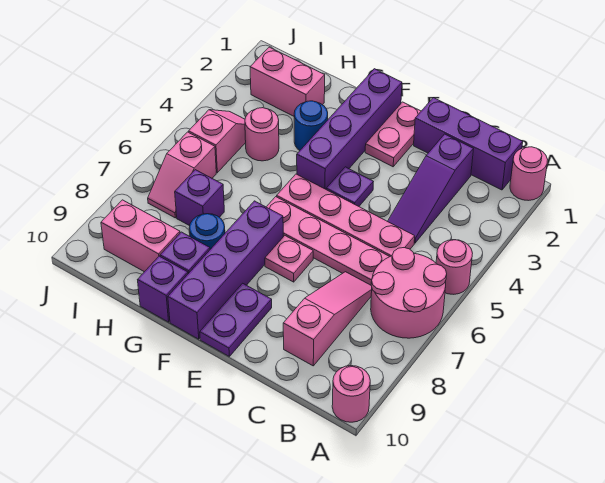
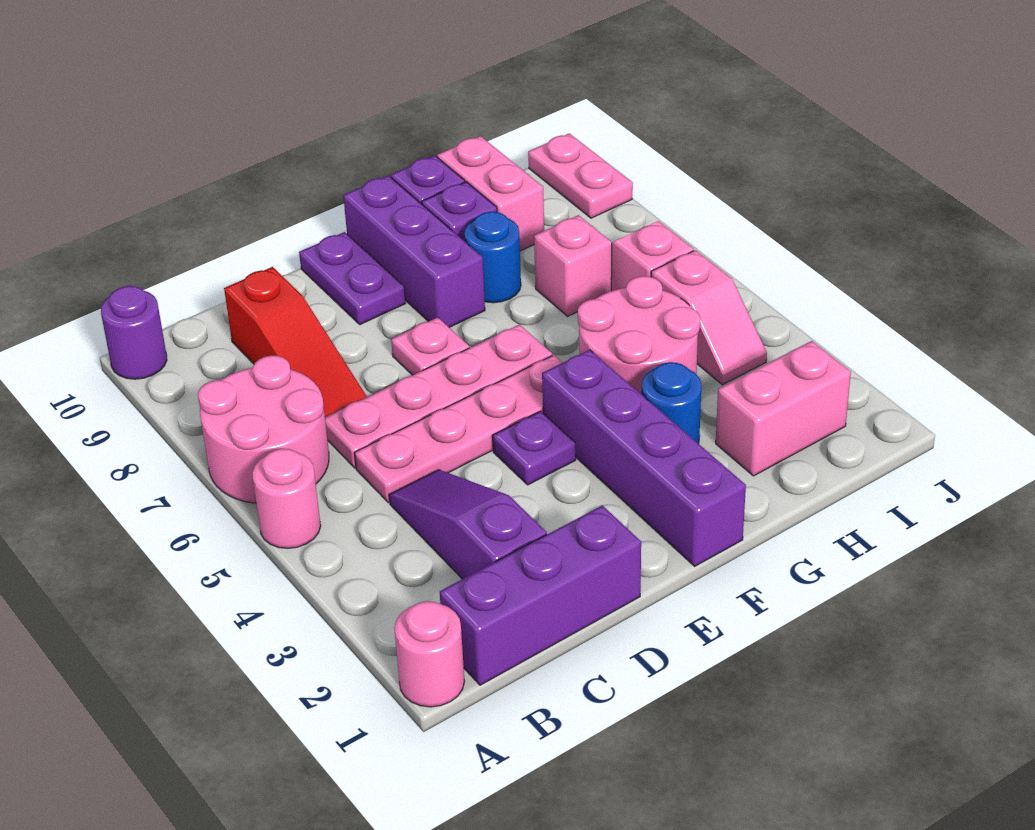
pink round brick A10 level 1 -> purple round brick A10 level 1
pink slope C7:C9 level 1 top 9 -> red slope C7:C9 level 1 top 9
pink plate E1:E2 level 1 -> pink plate J9:J10 level 1
purple brick F7:F10 level 1 -> purple brick F8:F10 level 1
pink round brick H4 level 1 -> pink round brick G4:H5 level 1
purple brick H7 level 1 -> pink brick H7 level 1
pink brick H9:I9 level 1 -> pink brick H9:H10 level 1

